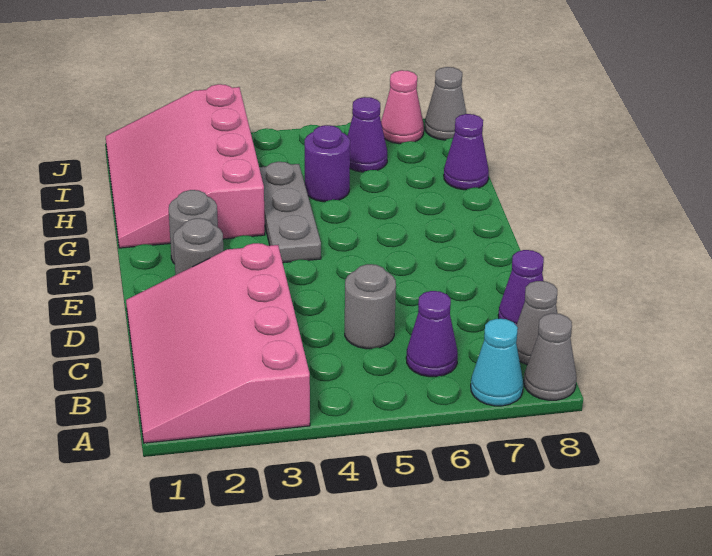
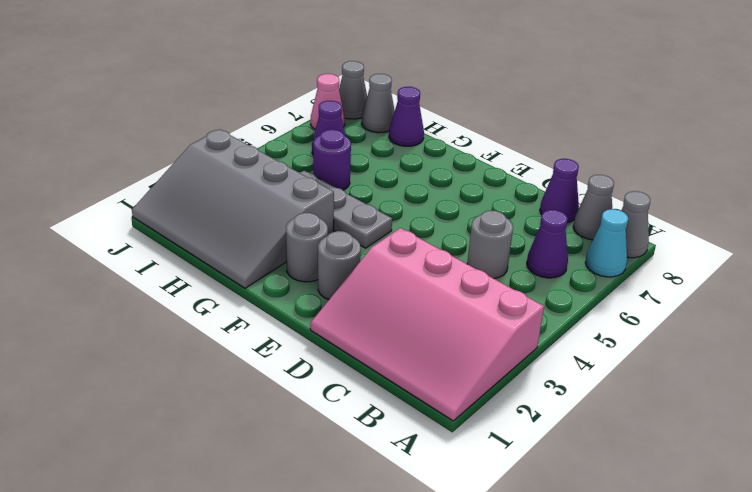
pink slope G1:J3 level 1 top 3 -> grey slope G1:J3 level 1 top 3
none -> grey cone I8 level 1

